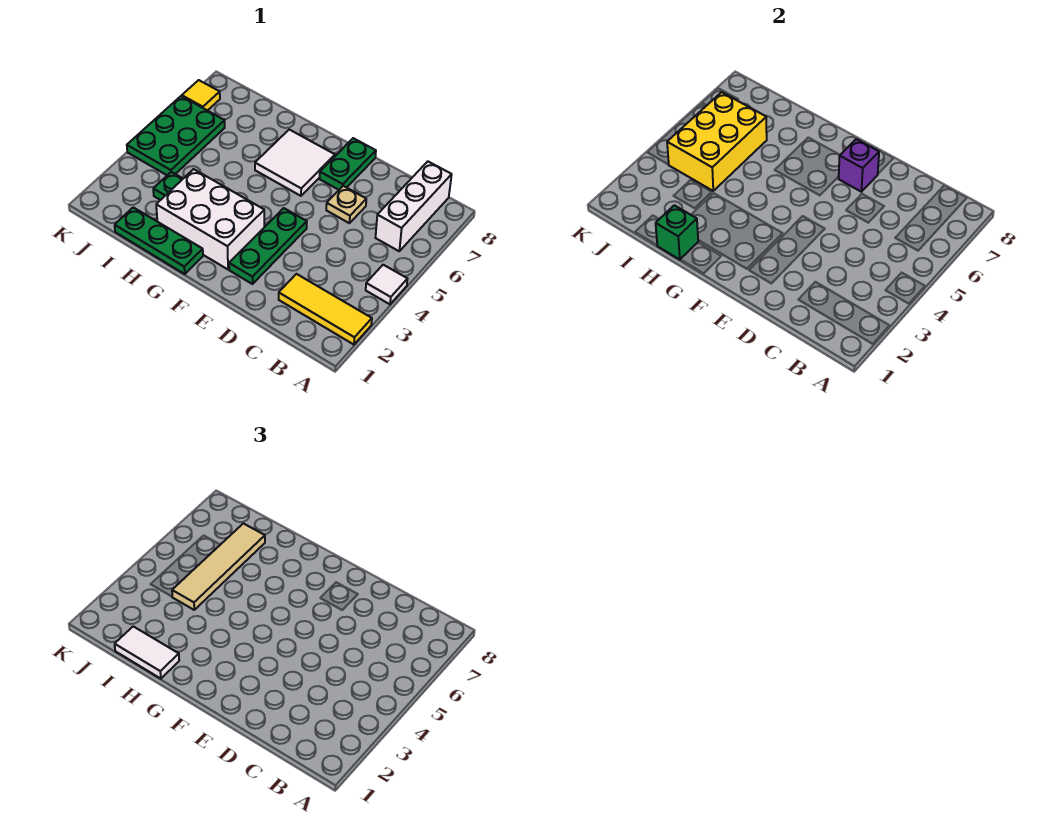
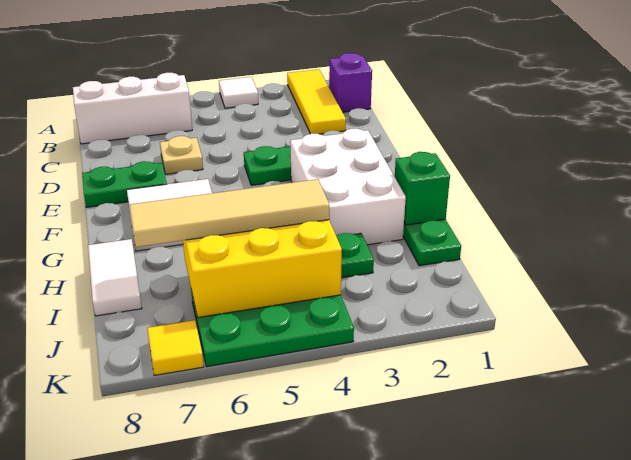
purple brick E7 level 2 -> purple brick B1 level 1
white tile H1:I1 level 3 -> white tile H8:I8 level 1

